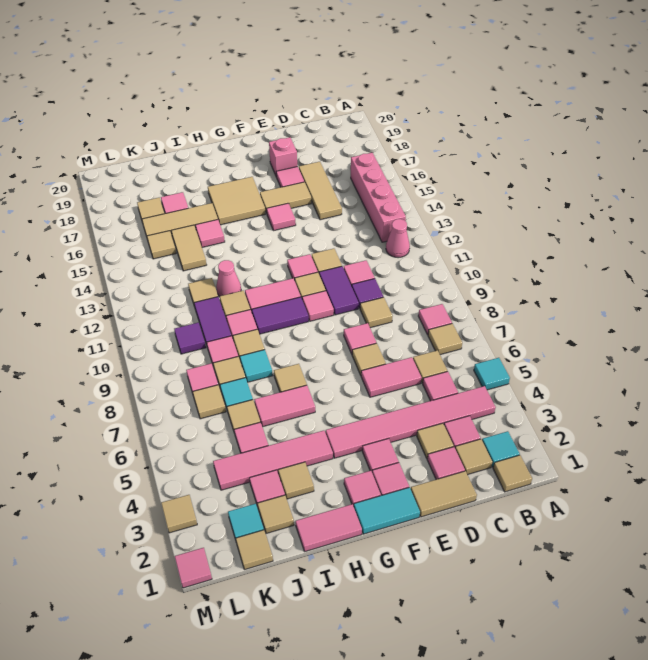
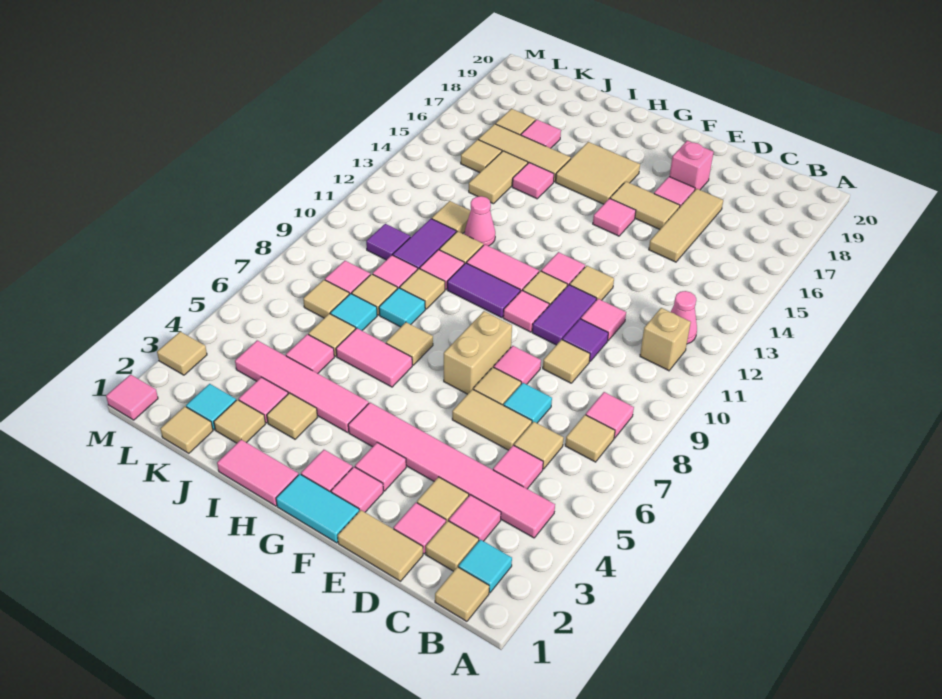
cyan tile A5 level 1 -> cyan tile D7 level 1
none -> tan brick B11 level 1
pink brick B13:B16 level 1 -> none
pink tile D6:E6 level 1 -> tan tile D6:E6 level 1
none -> tan brick F7:F8 level 1

